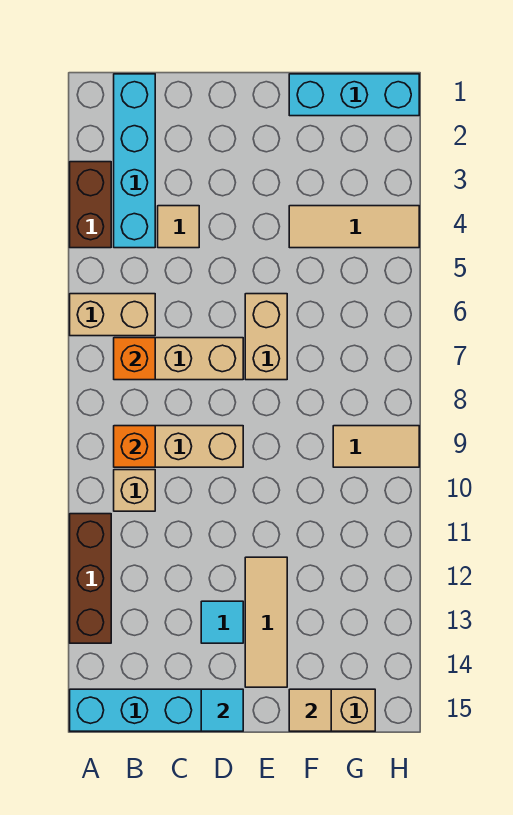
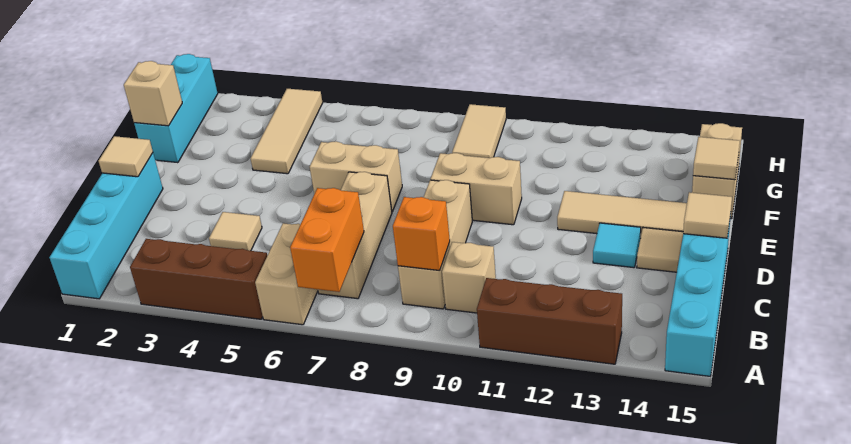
brown brick A3:A4 level 1 -> brown brick A3:A5 level 1
cyan brick B1:B4 level 1 -> cyan brick A1:D1 level 1
orange brick B7 level 2 -> orange brick A7:B7 level 2
none -> tan tile D1 level 2
none -> tan tile D14 level 1
cyan tile D15 level 2 -> tan tile D15 level 2
none -> tan brick E9:E10 level 1
none -> tan brick F1 level 2

